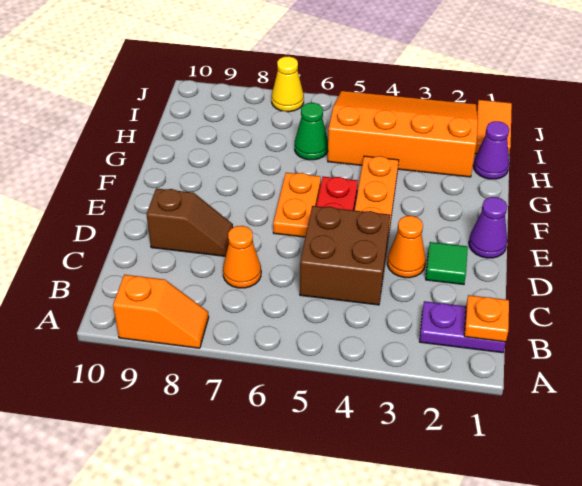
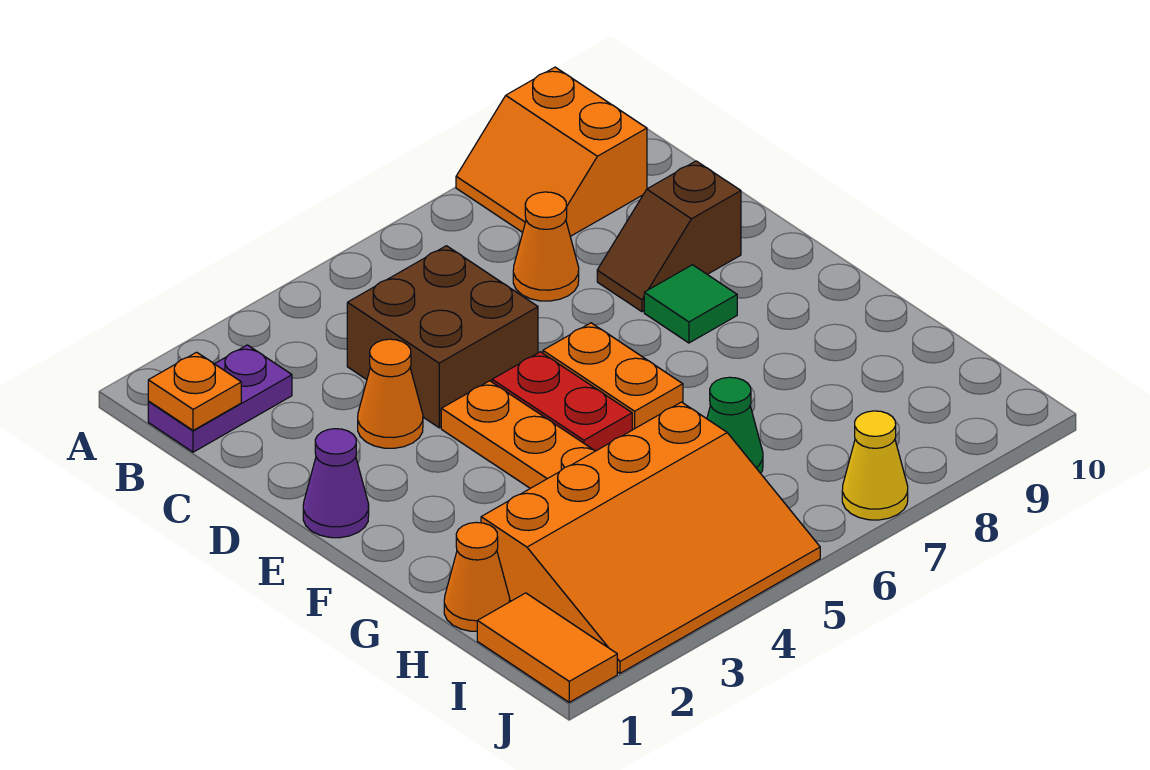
orange slope A8:A9 level 1 top 9 -> orange slope A8:B9 level 1 top 9
green tile D2 level 1 -> green tile E8 level 1
purple cone H1 level 1 -> orange cone H1 level 1

